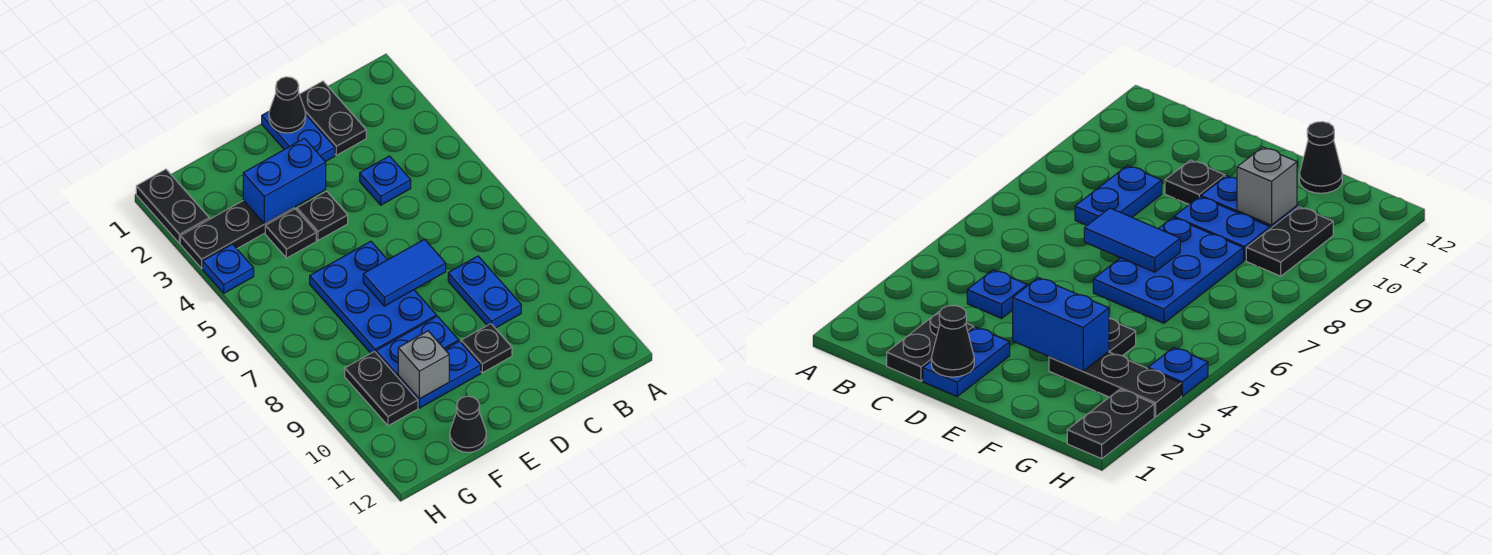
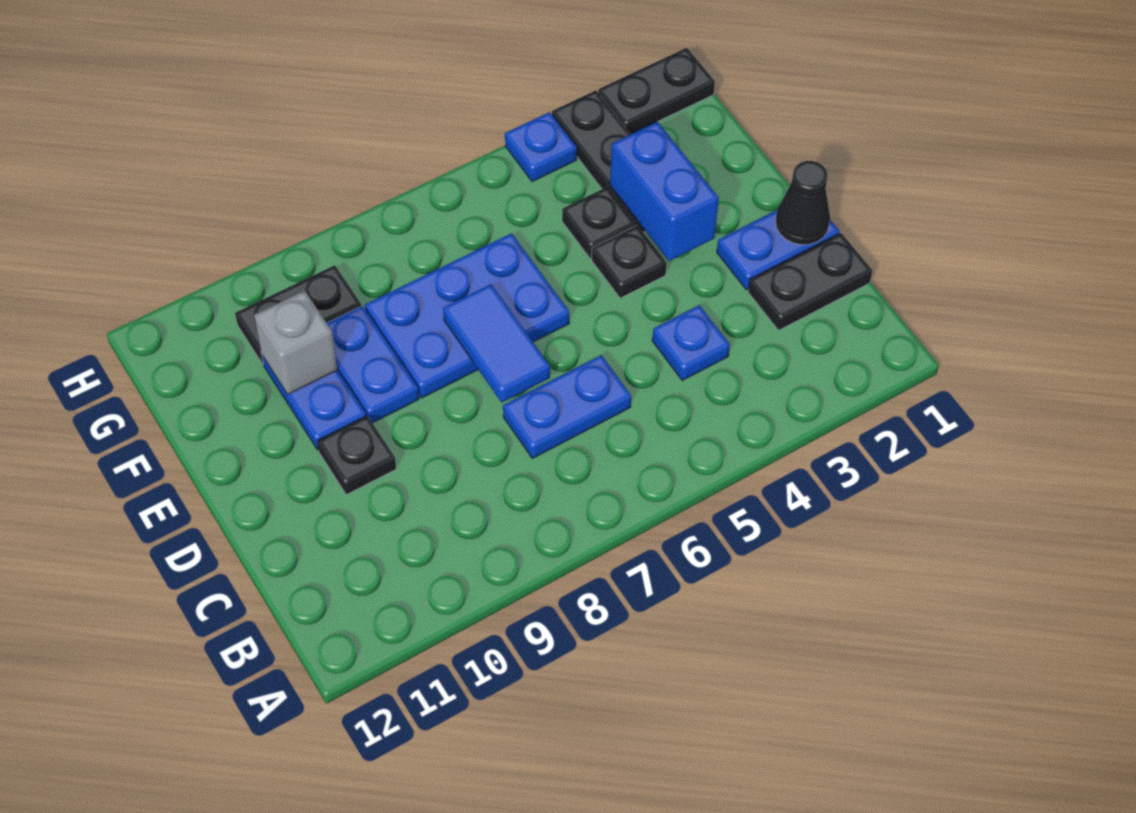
blue plate C8:C9 level 1 -> blue plate C6:C7 level 1
black cone F12 level 1 -> none

